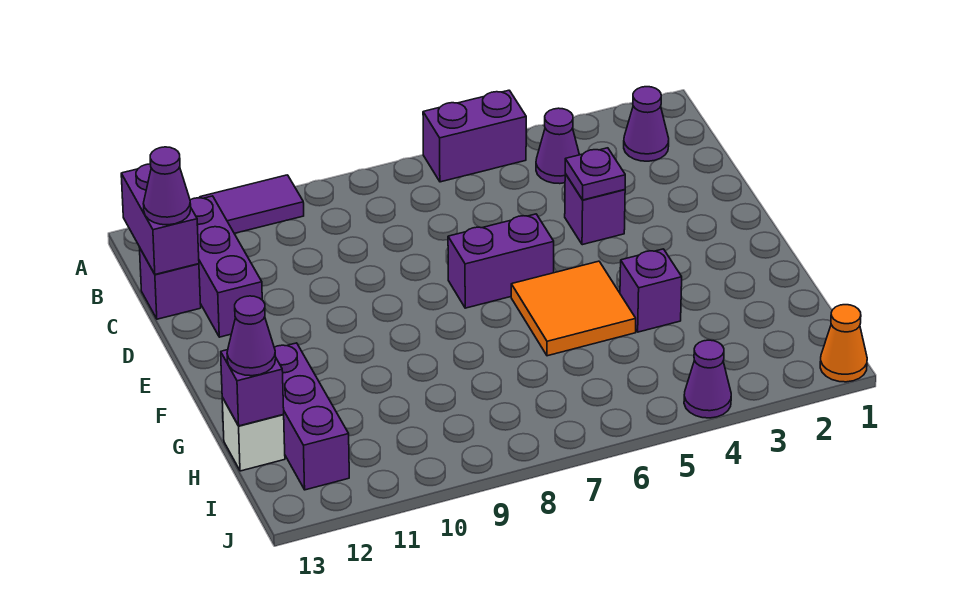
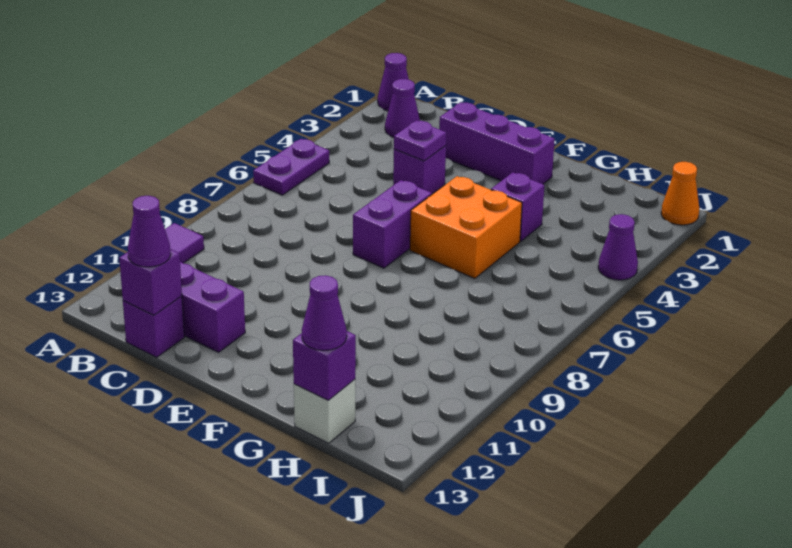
purple brick A5:A6 level 1 -> purple plate A5:A6 level 1
purple cone B4 level 1 -> purple cone A1 level 1
purple brick B13:C13 level 2 -> purple brick C13 level 2
orange tile F5:G6 level 1 -> orange brick F5:G6 level 1
purple brick G12:I12 level 1 -> purple brick D2:F2 level 1

